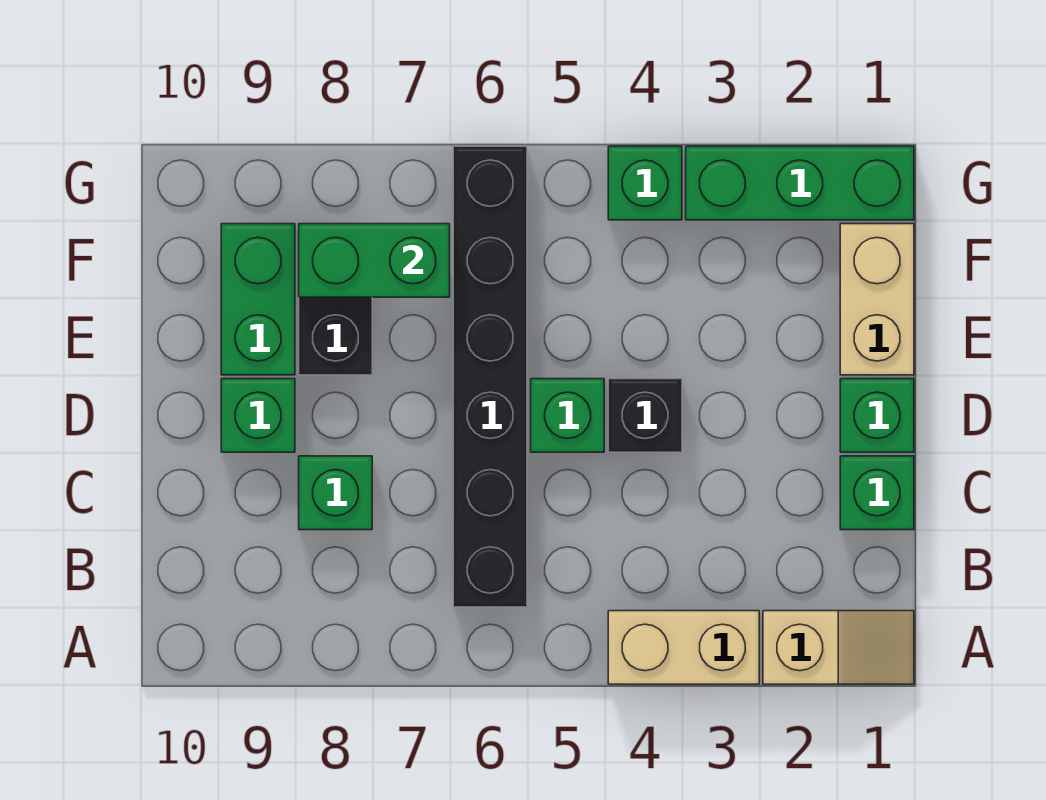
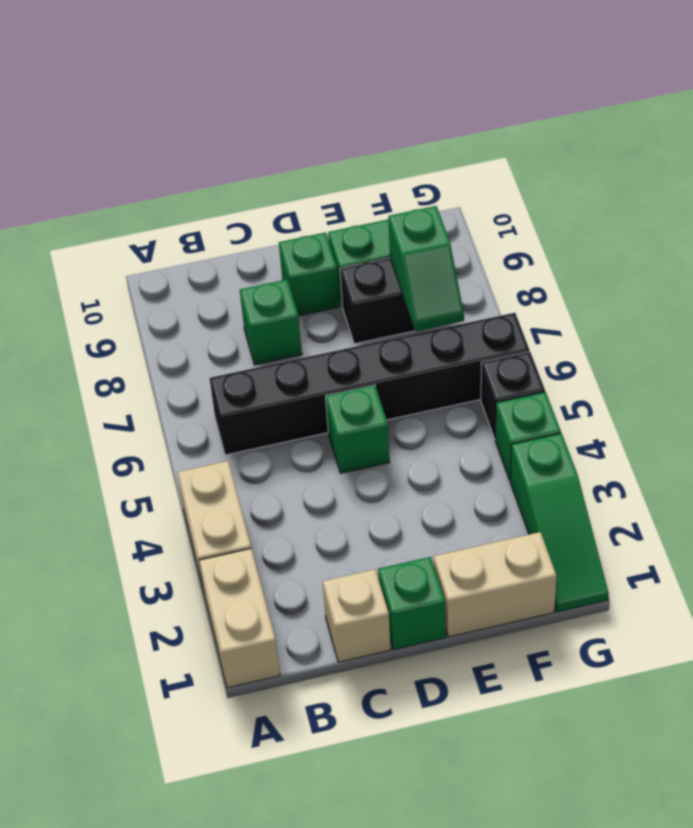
tan slope A1:A2 level 1 top 2 -> tan brick A1:A2 level 1
green brick C1 level 1 -> tan brick C1 level 1
black brick D4 level 1 -> black brick G5 level 1
green brick F7:F8 level 2 -> green slope F7:F8 level 2 top 8
green brick G1:G3 level 1 -> green slope G1:G3 level 1 top 3

